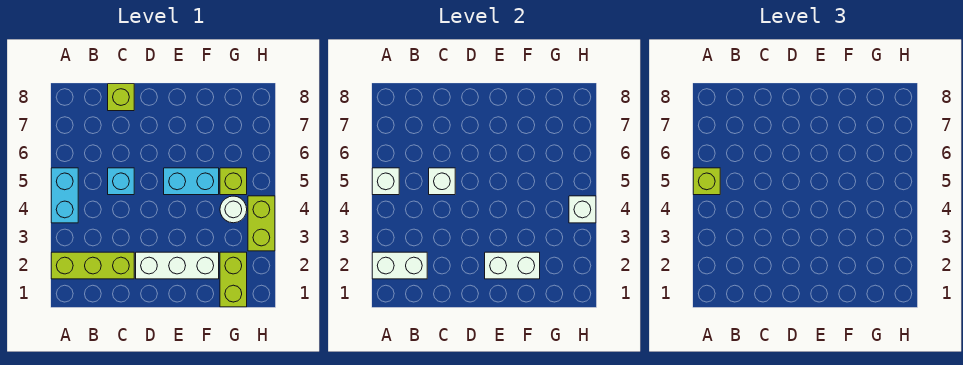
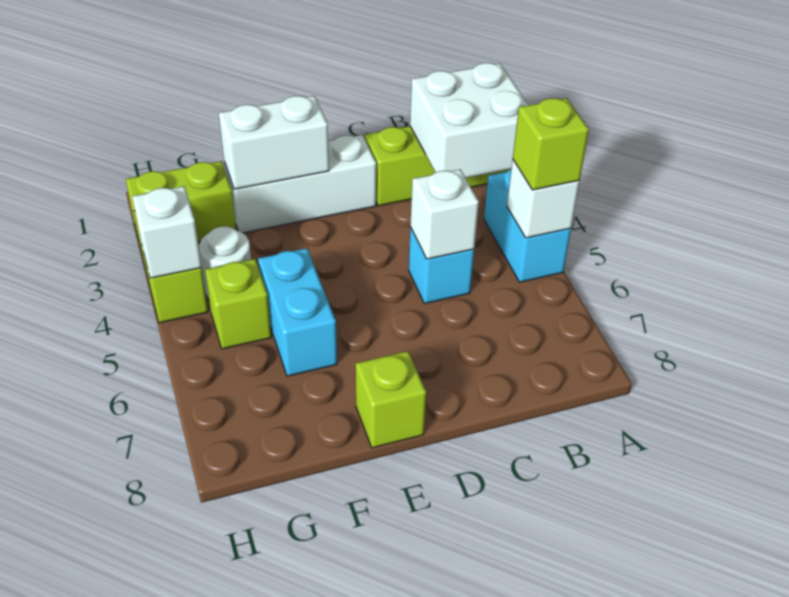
white brick A2:B2 level 2 -> white brick A2:B3 level 2
lime brick C8 level 1 -> lime brick E8 level 1
cyan brick E5:F5 level 1 -> cyan brick F5:F6 level 1
lime brick G1:G2 level 1 -> lime brick G2:H2 level 1

